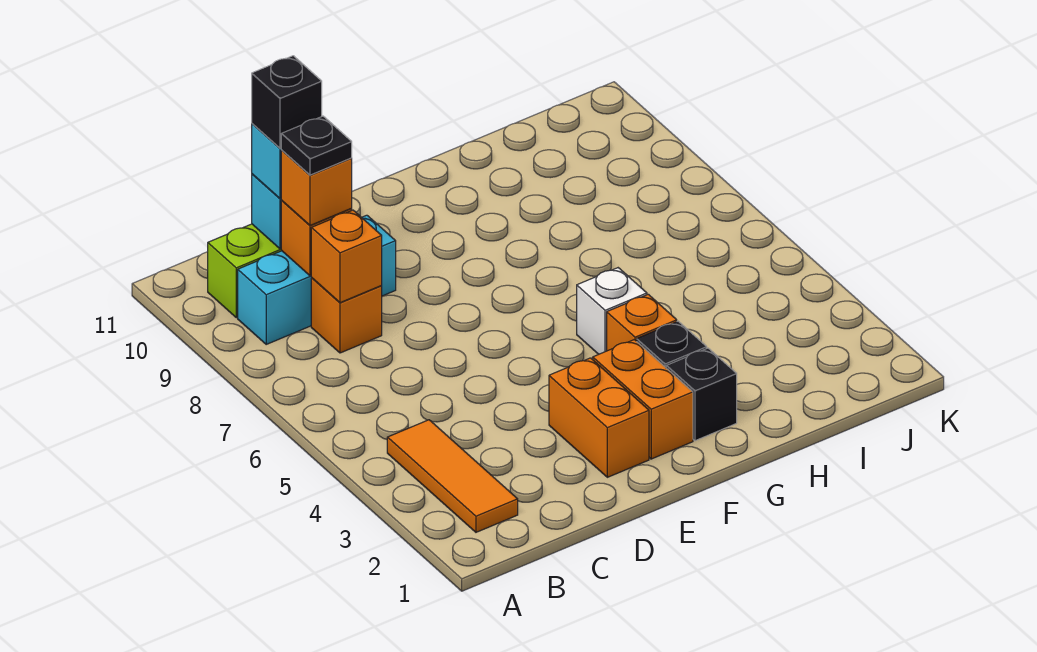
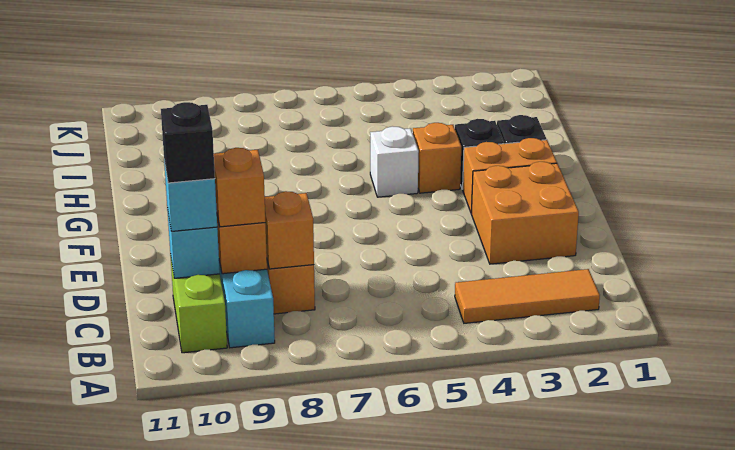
black plate C9 level 4 -> none
orange brick E2:E3 level 1 -> orange brick D2:E3 level 1

